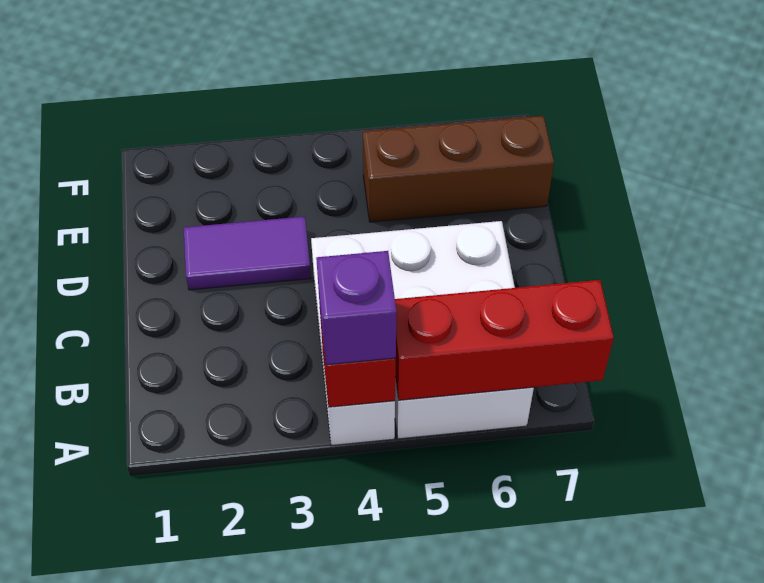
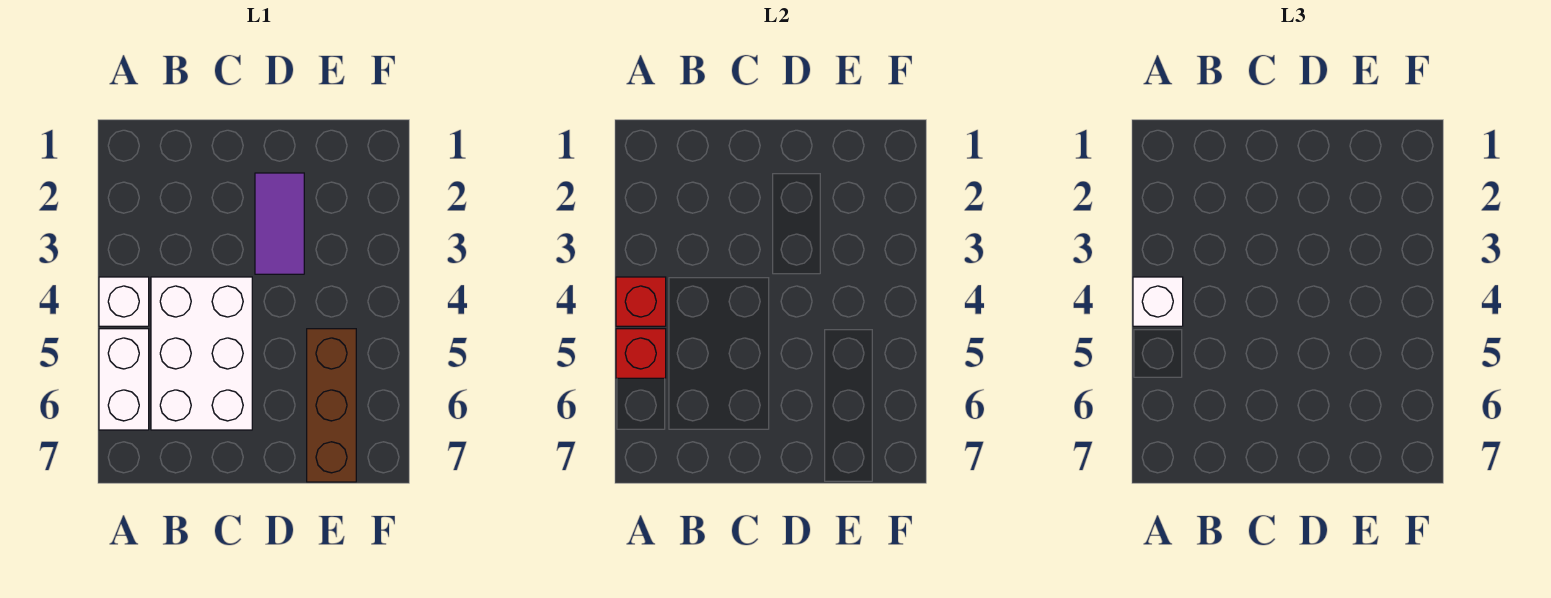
purple brick A4 level 3 -> white brick A4 level 3
red brick A5:A7 level 2 -> red brick A5 level 2

